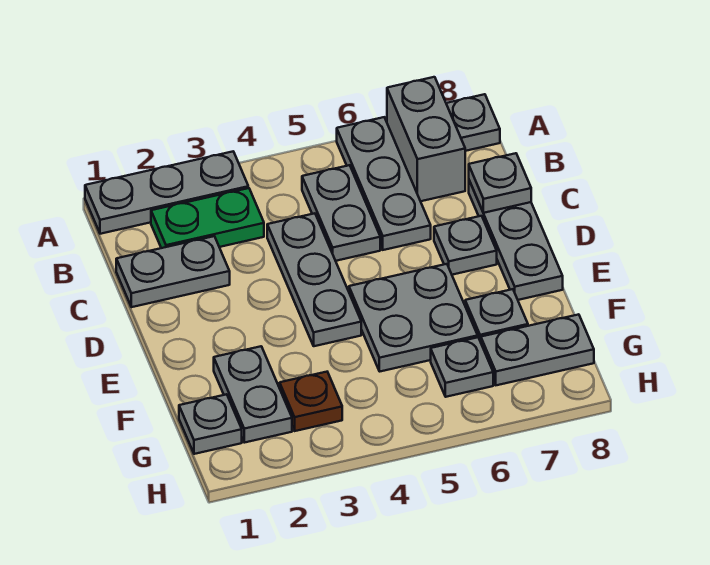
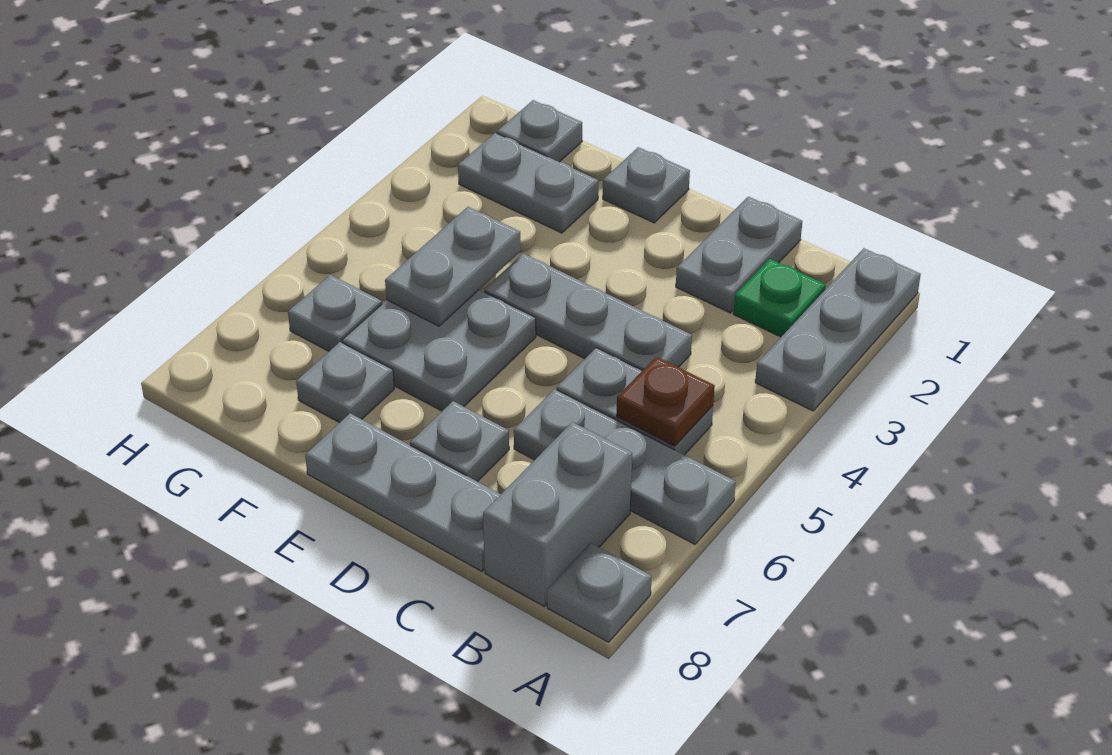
grey brick A7:B7 level 1 -> grey brick B7:B8 level 1
green plate B2:B3 level 1 -> green plate B2 level 1
grey plate C8 level 2 -> grey plate E1 level 1
brown plate G3 level 1 -> brown plate B5 level 2
grey plate G7:G8 level 1 -> grey plate F4:F5 level 2

